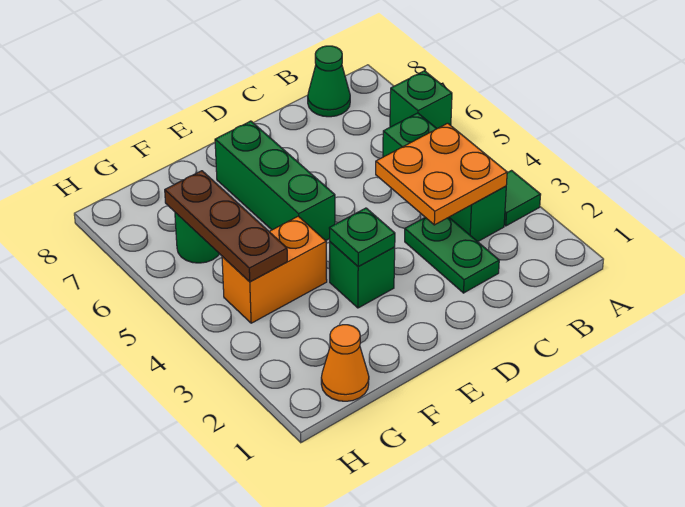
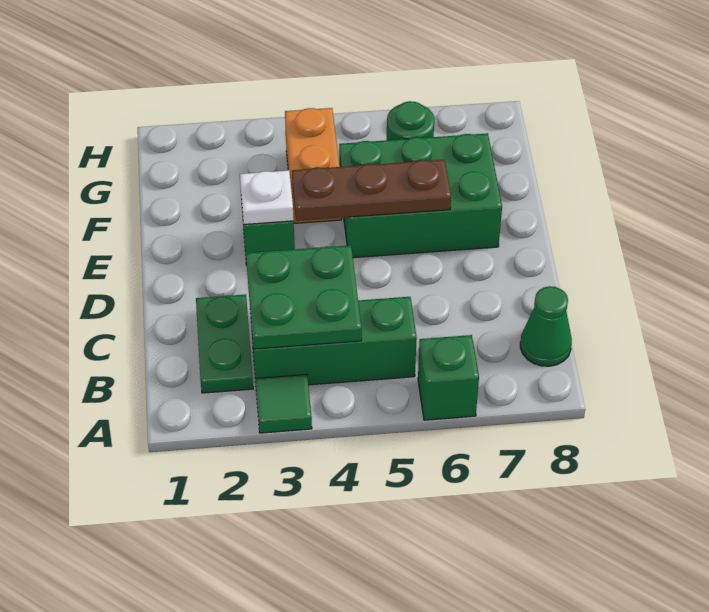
orange plate B3:C4 level 2 -> green plate B3:C4 level 2
green plate C2:C3 level 1 -> green plate B2:C2 level 1
green plate E3 level 2 -> white plate E3 level 2
green brick E5:E7 level 1 -> green brick E5:F7 level 1
orange cone G1 level 1 -> none
brown plate G4:G6 level 2 -> brown plate E4:E6 level 2

